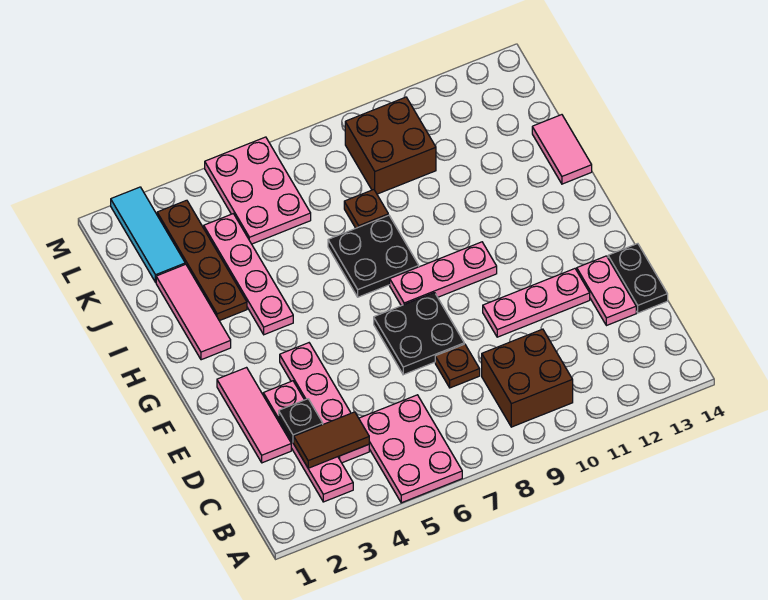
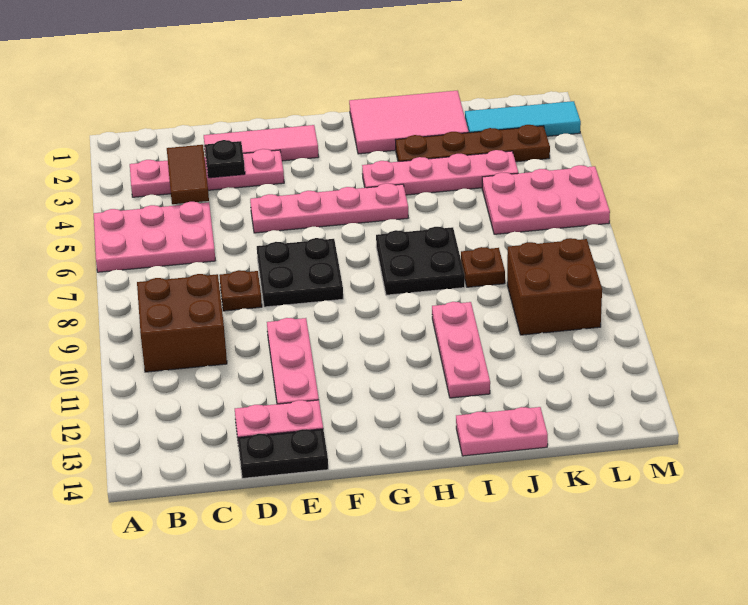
pink plate C4:F4 level 1 -> pink plate E5:H5 level 1
pink plate G8:G10 level 1 -> pink plate I10:I12 level 1
pink tile H2:J2 level 1 -> pink tile H1:J2 level 1
pink tile I14:J14 level 1 -> pink plate I14:J14 level 1

